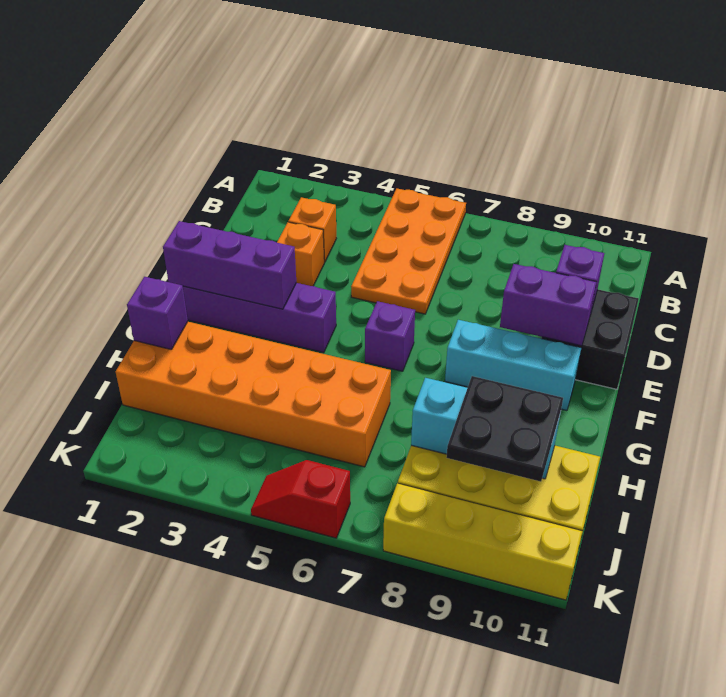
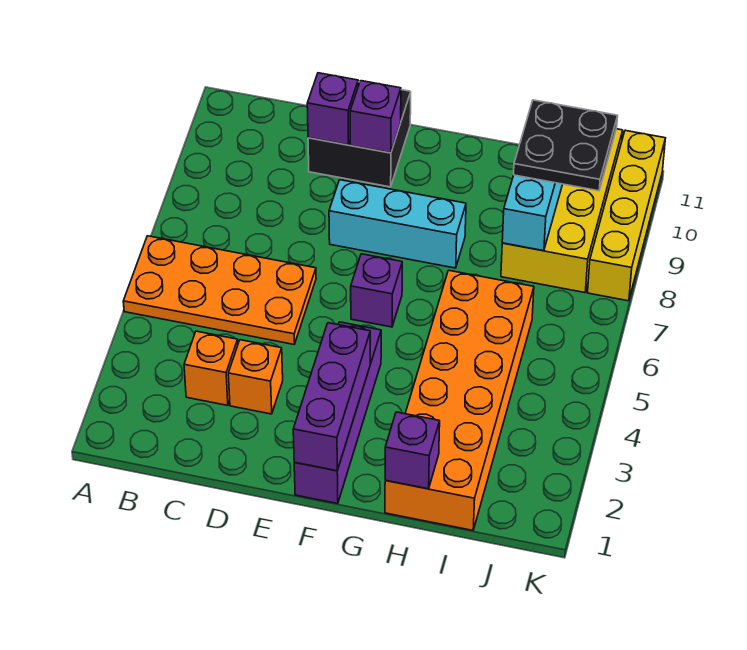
purple brick E9:E10 level 2 -> purple brick E10 level 2
cyan brick F8:F10 level 1 -> cyan brick E8:G8 level 1
red slope K5:K6 level 1 top 6 -> none

